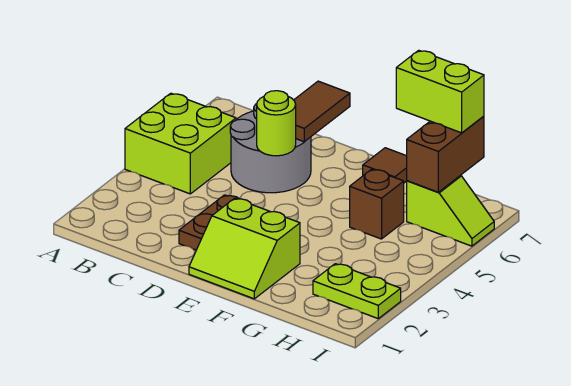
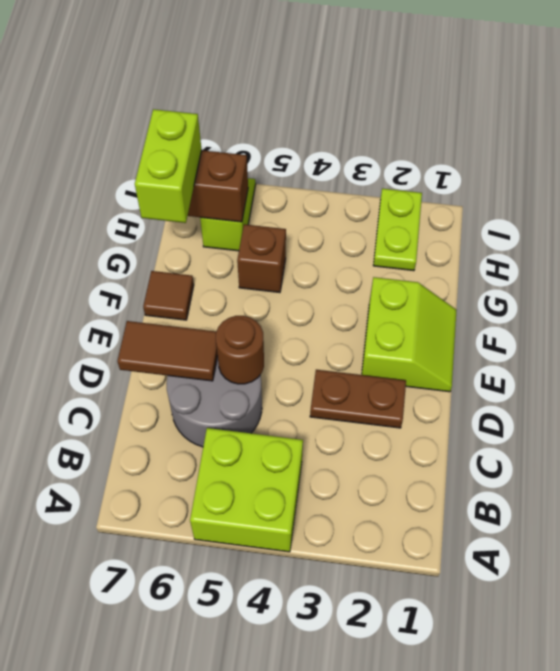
lime round brick D5 level 2 -> brown round brick D5 level 2

